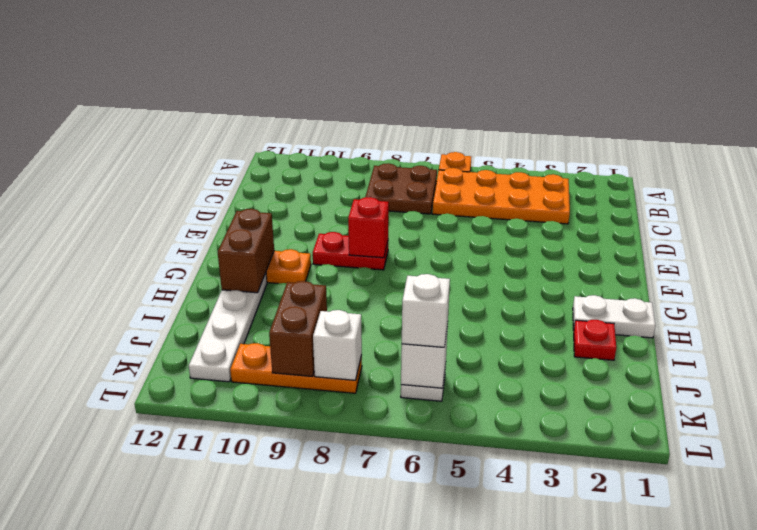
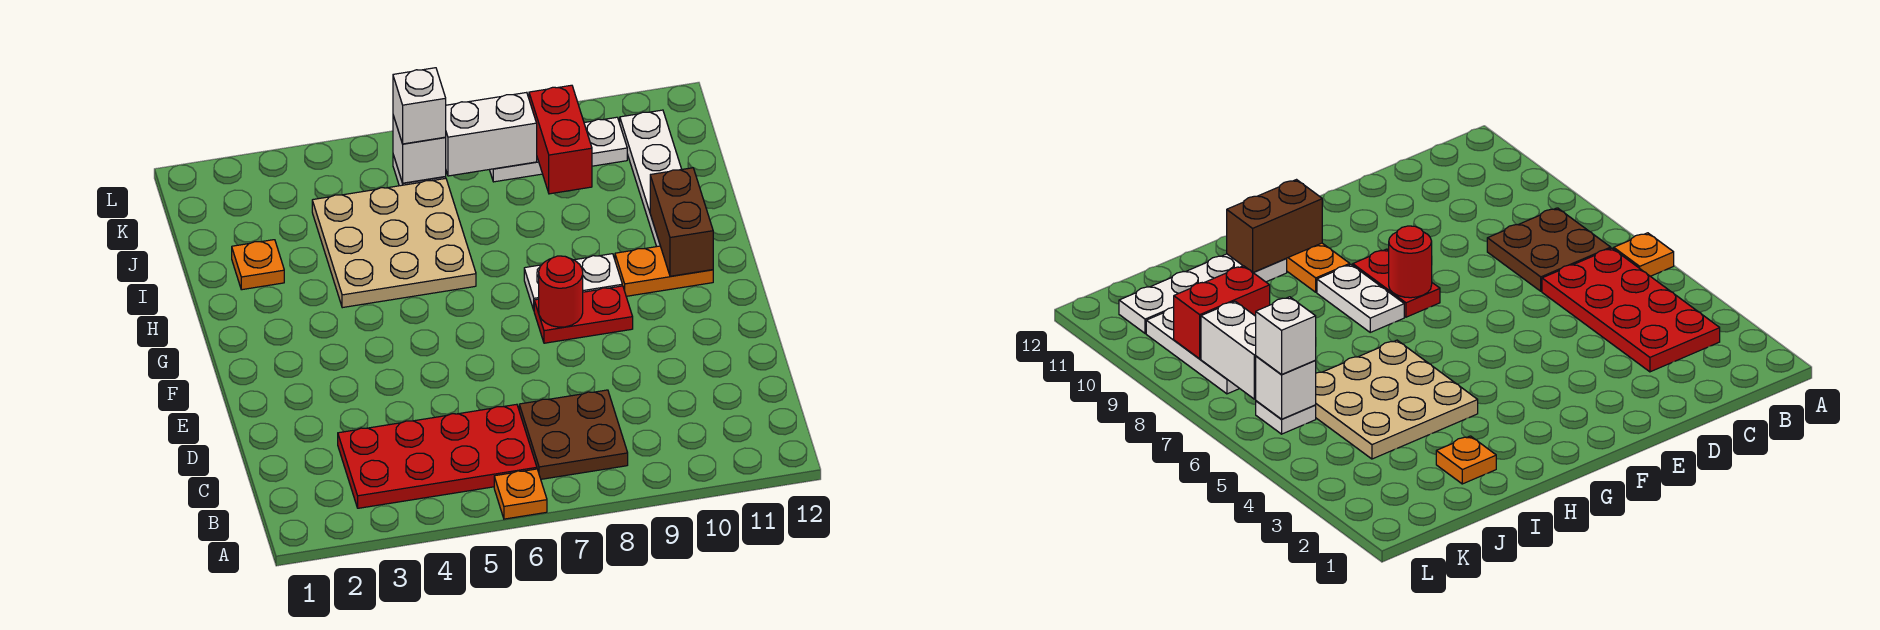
orange plate B3:C6 level 1 -> red plate B3:C6 level 1
red brick F8 level 2 -> red round brick F8 level 2
white plate H1:H2 level 1 -> white plate G8:G9 level 1
none -> tan plate H4:J6 level 1
red plate I2 level 1 -> orange plate I2 level 1
brown brick J9:K9 level 2 -> red brick J9:K9 level 2
orange plate K8:K10 level 1 -> white plate K8:K10 level 1
white brick K8 level 2 -> white brick K7:K8 level 2

